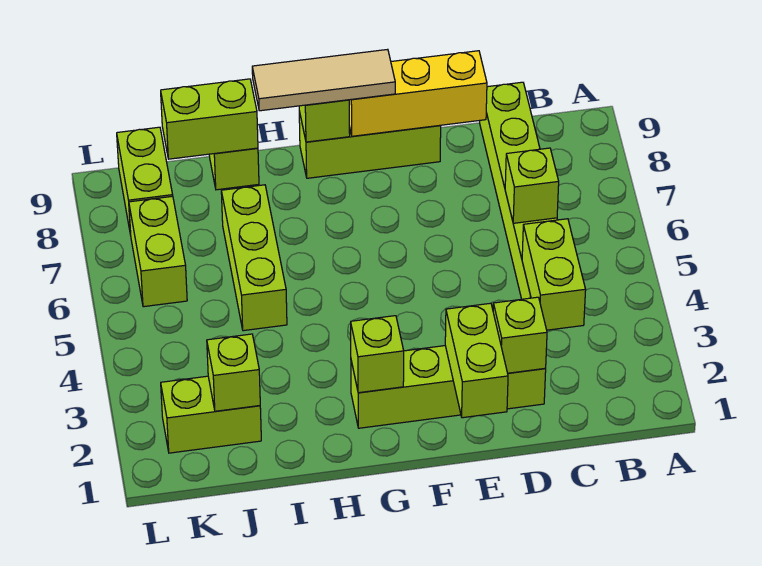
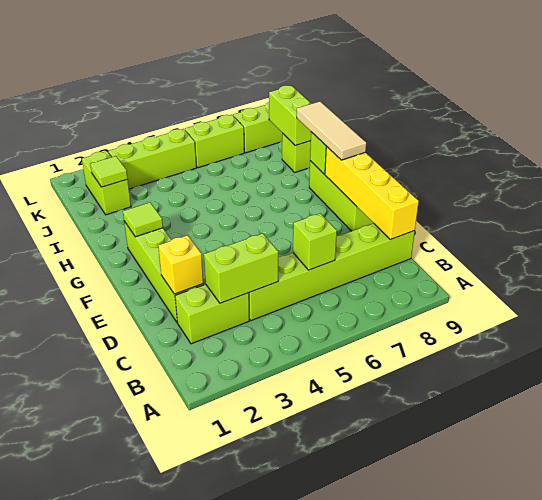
lime brick D2 level 2 -> yellow brick D2 level 2
yellow brick D9:F9 level 2 -> yellow brick C9:F9 level 2
lime brick E1:E2 level 2 -> lime brick C2:C3 level 1
lime brick G2 level 2 -> lime tile G2 level 2
lime brick I5:I7 level 1 -> lime brick K3:K5 level 1
lime brick J2 level 2 -> lime tile J2 level 2

